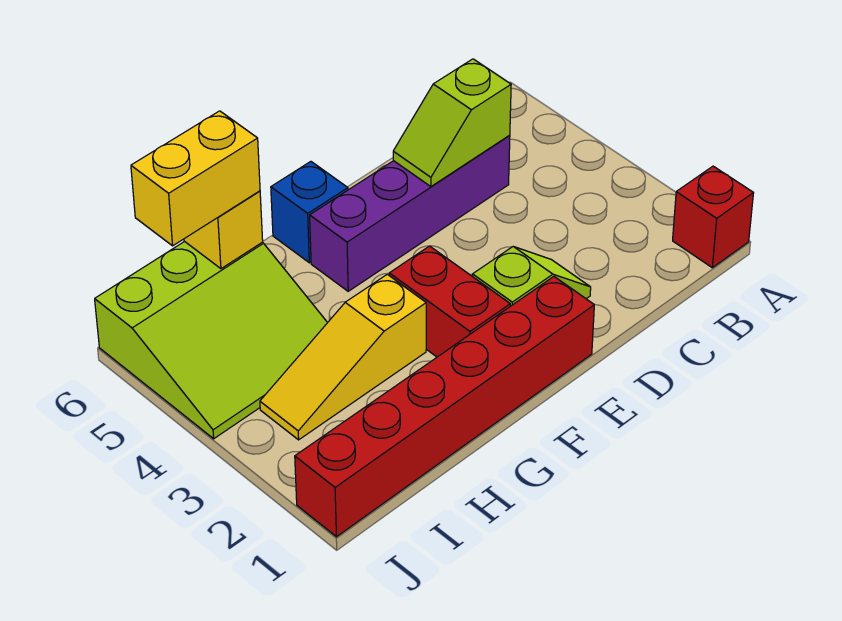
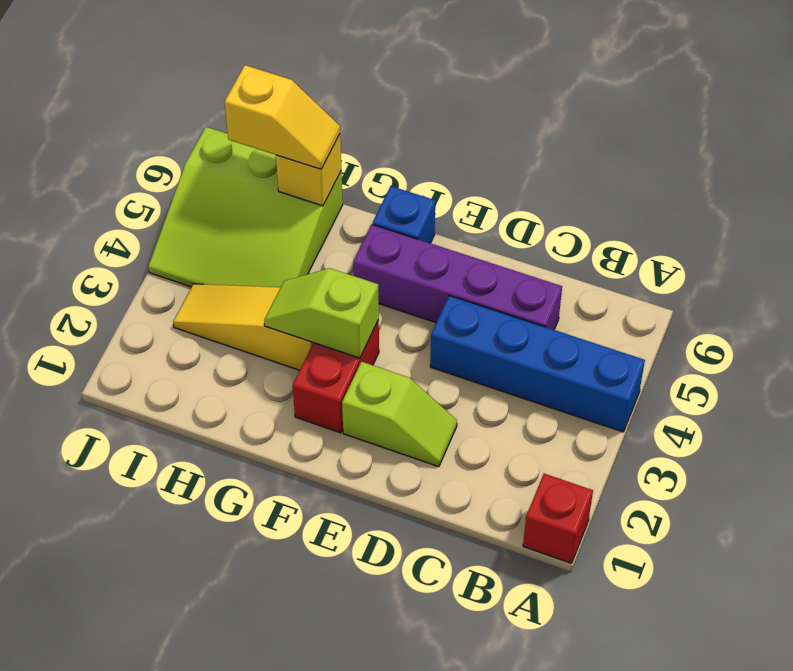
none -> blue brick A4:D4 level 1
lime slope C5:D5 level 2 top C -> lime slope F3:G3 level 2 top F
red brick E1:J1 level 1 -> none
yellow brick H6:I6 level 3 -> yellow slope H6:I6 level 3 top I

